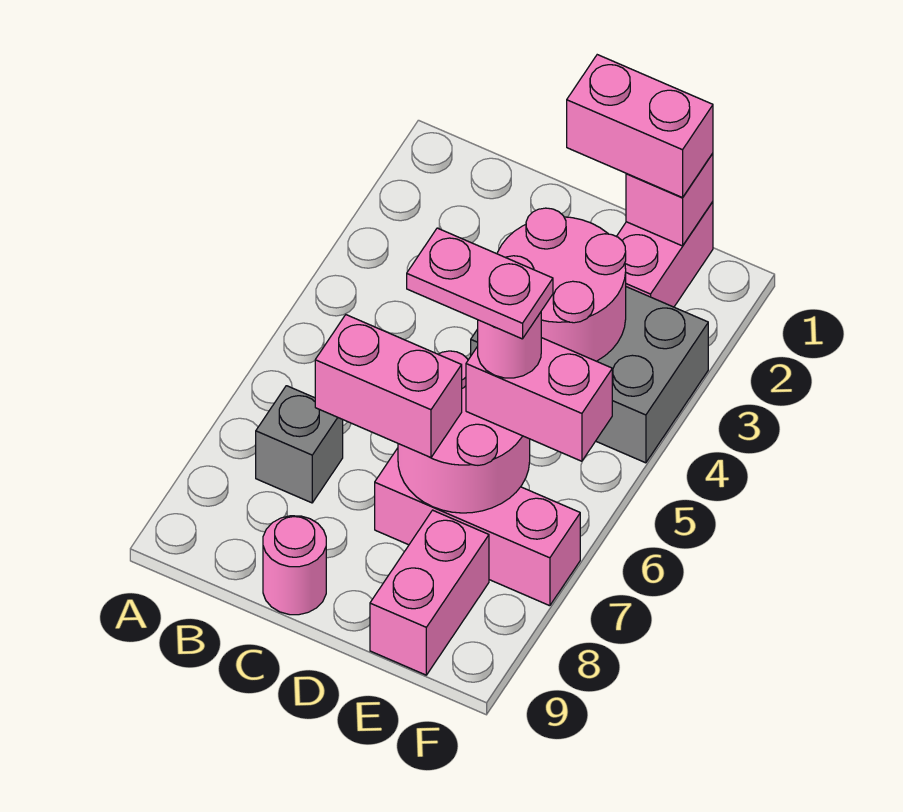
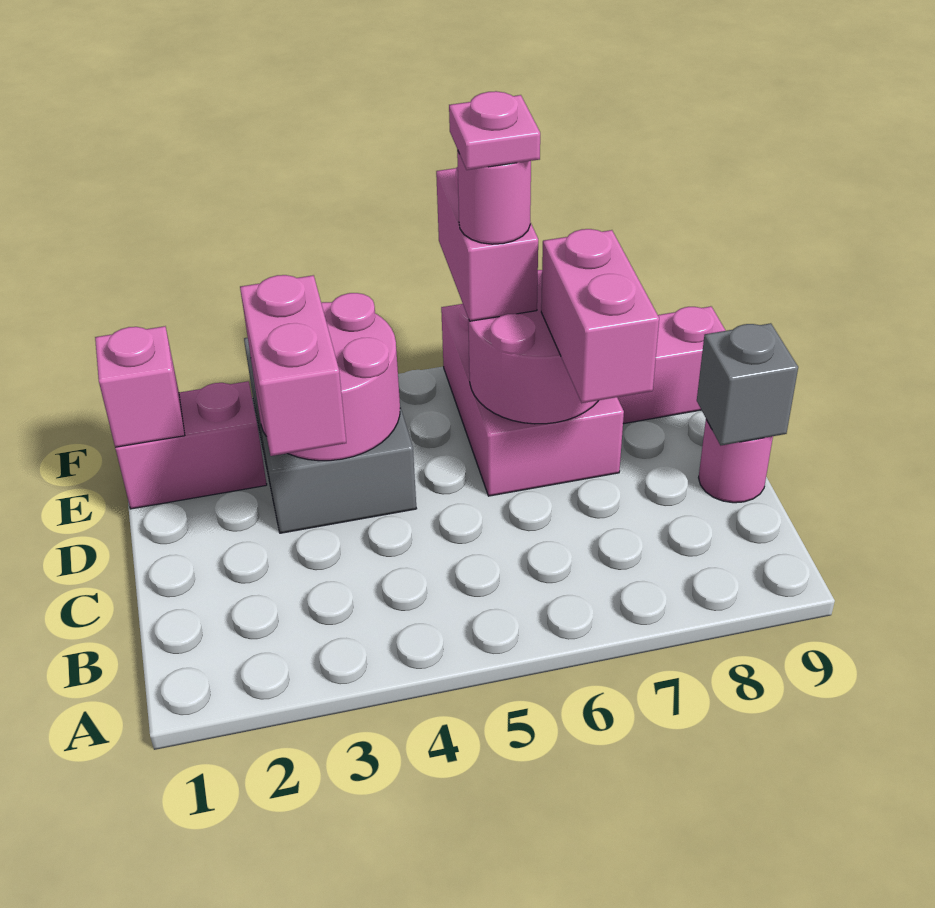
grey brick B7 level 1 -> grey brick C9 level 2
pink brick D1:E1 level 3 -> pink brick C3:D3 level 3
pink plate D6:E6 level 5 -> pink plate E6 level 5
pink brick D7:F7 level 1 -> pink brick D6:F7 level 1

